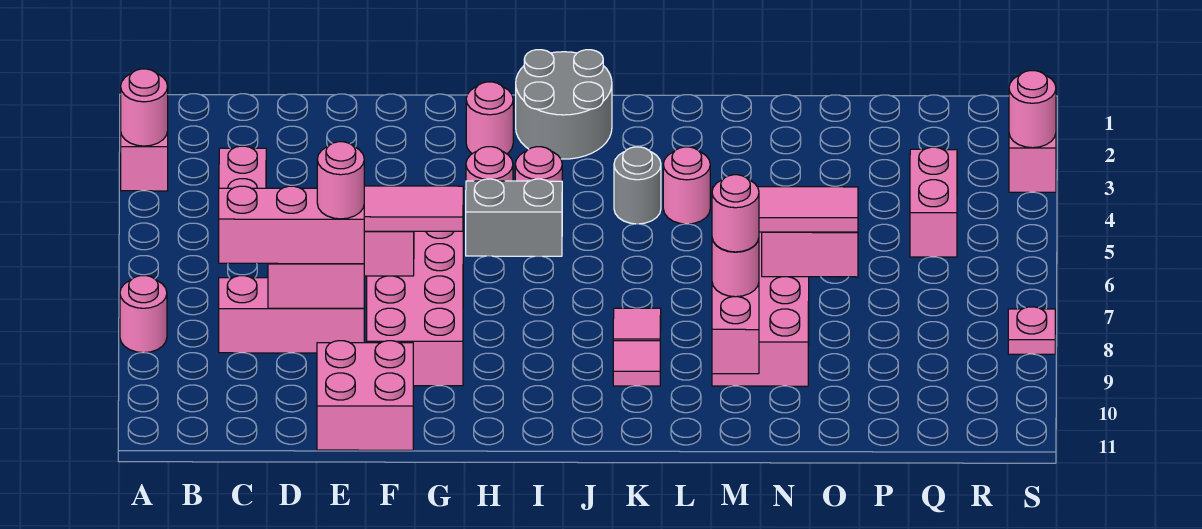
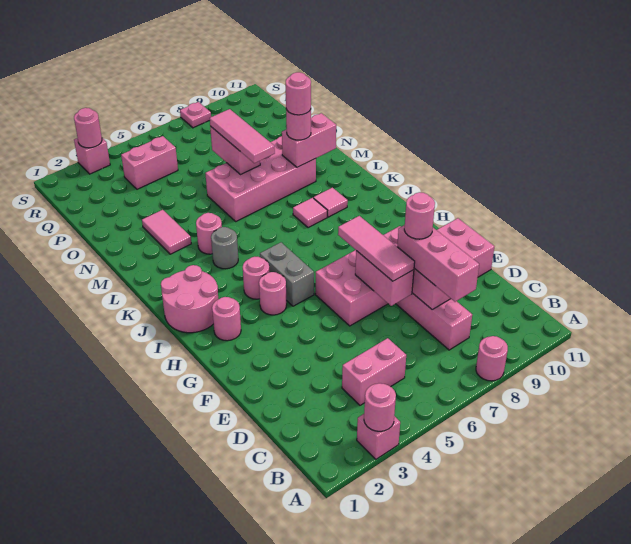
grey round brick I1:J2 level 1 -> pink round brick I1:J2 level 1
none -> pink tile M3:N3 level 1

